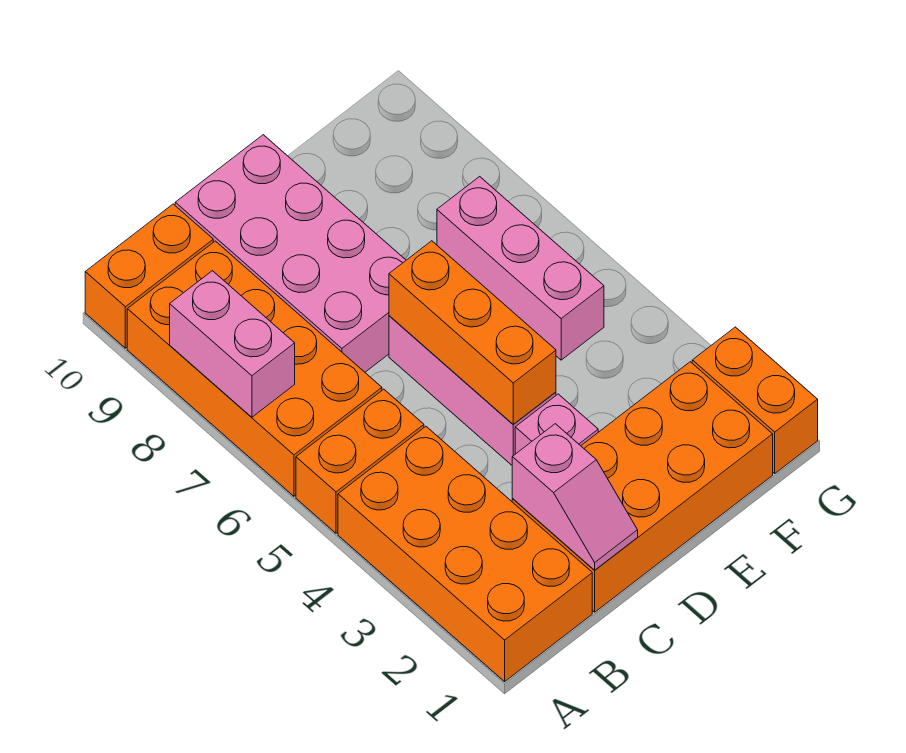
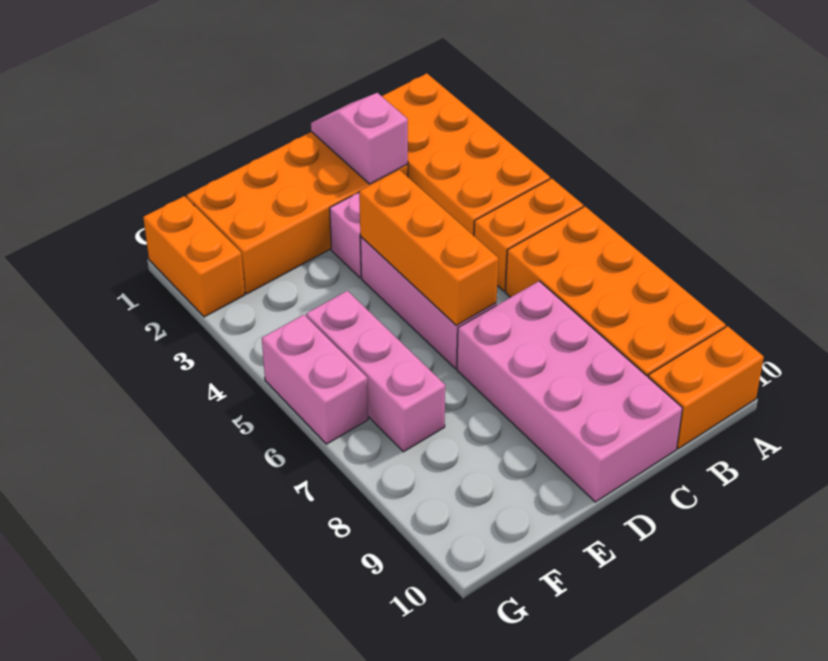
pink brick A7:A8 level 2 -> pink brick G5:G6 level 1

